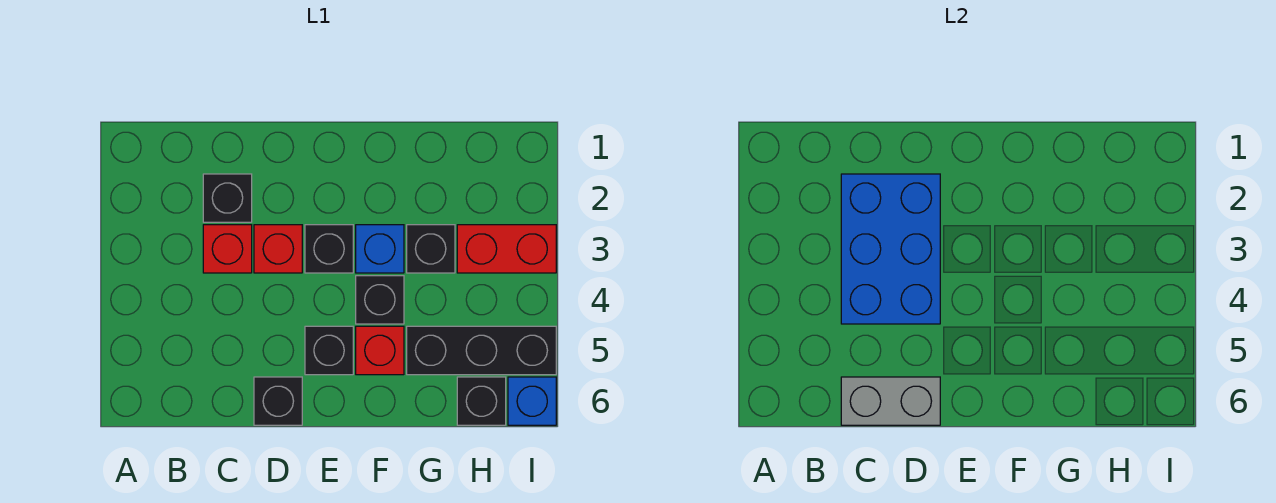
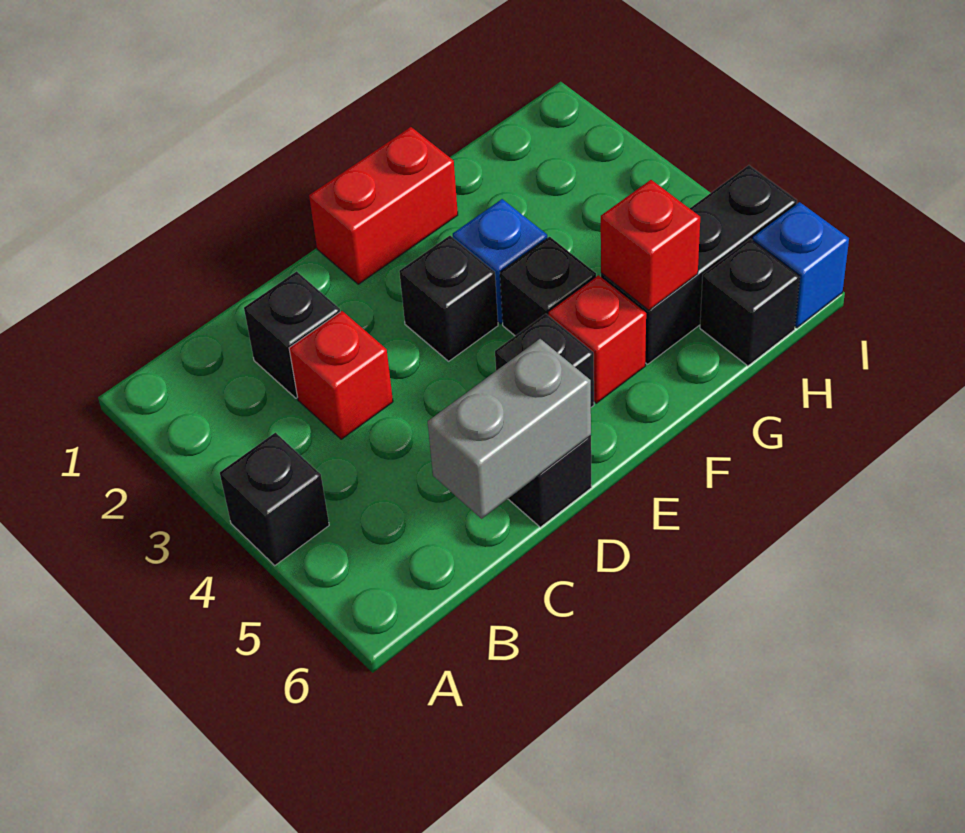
blue brick C2:D4 level 2 -> none
red brick D3 level 1 -> red brick G5 level 2
black brick G3 level 1 -> black brick A4 level 1
red brick H3:I3 level 1 -> red brick E1:F1 level 1

